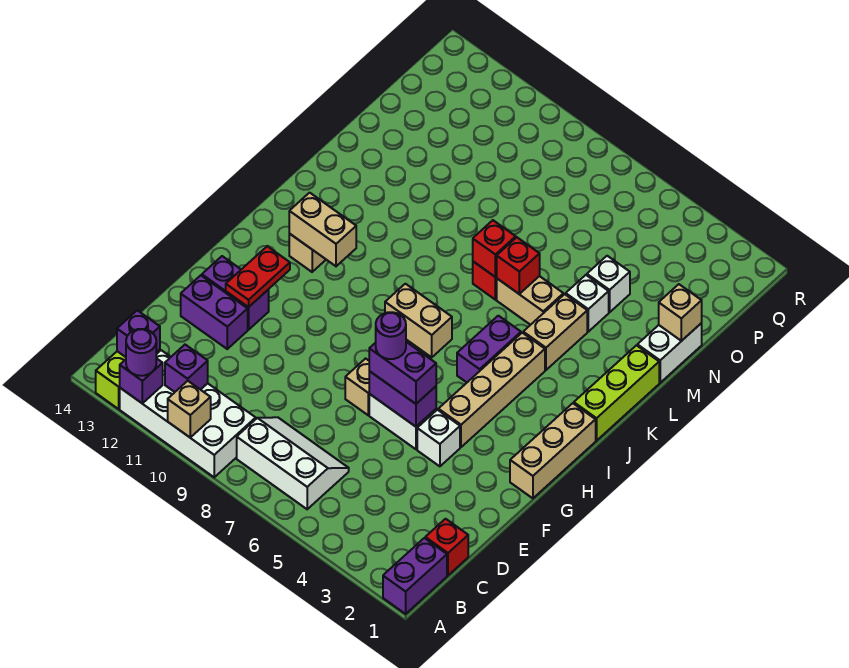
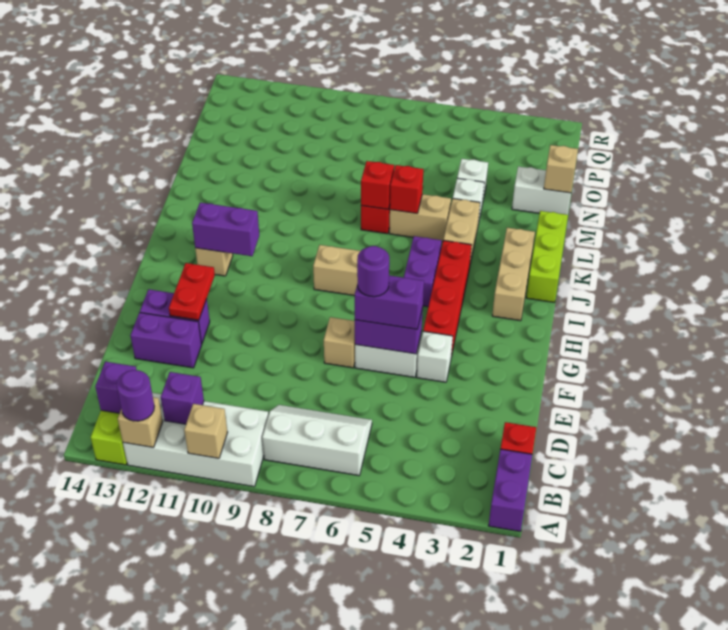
purple brick A12 level 2 -> tan brick A12 level 2
tan brick G1:I1 level 1 -> tan brick I2:K2 level 1
tan brick G4:J4 level 1 -> red brick G4:J4 level 1
tan brick I11:I12 level 2 -> purple brick I11:I12 level 2
white brick M1:N1 level 1 -> white brick N1:N2 level 1

